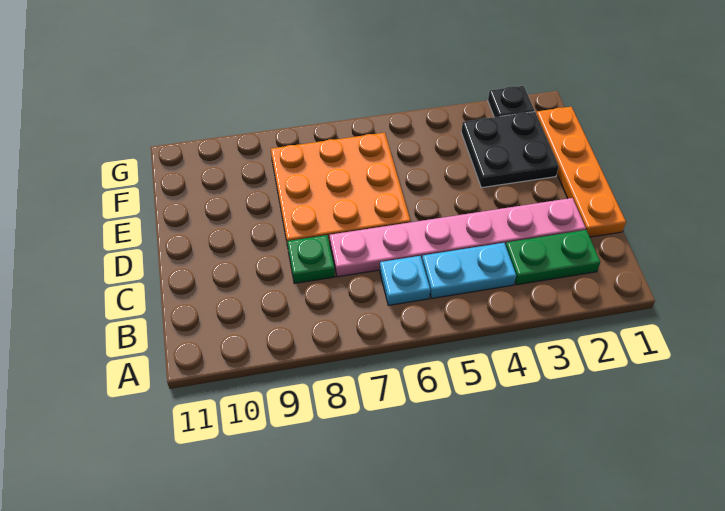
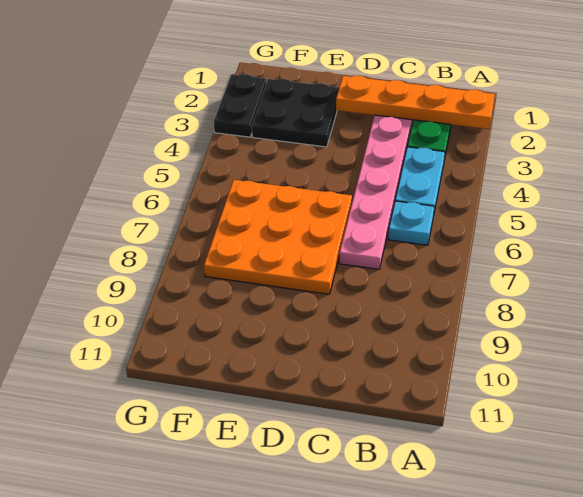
orange plate C1:F1 level 1 -> orange plate A2:D2 level 2
green plate C8 level 1 -> none
black plate G2 level 1 -> black plate G2:G3 level 1

